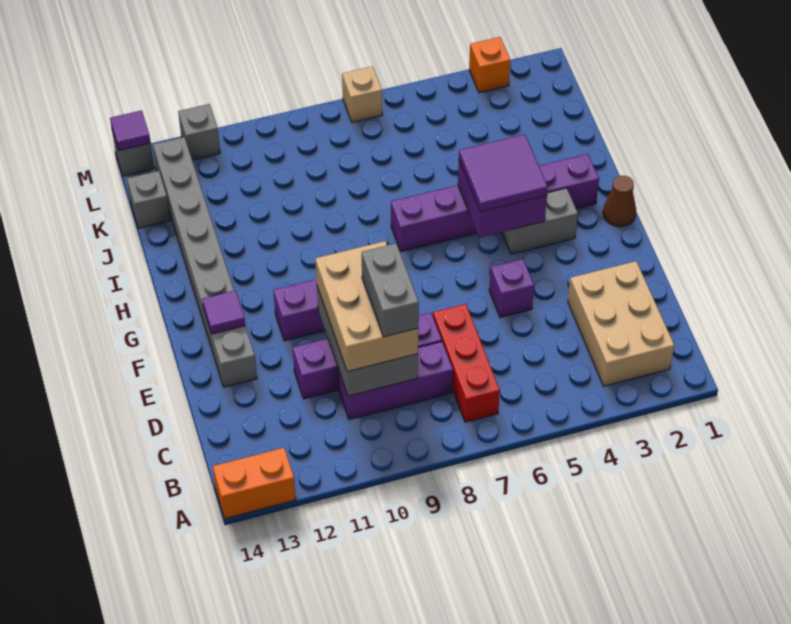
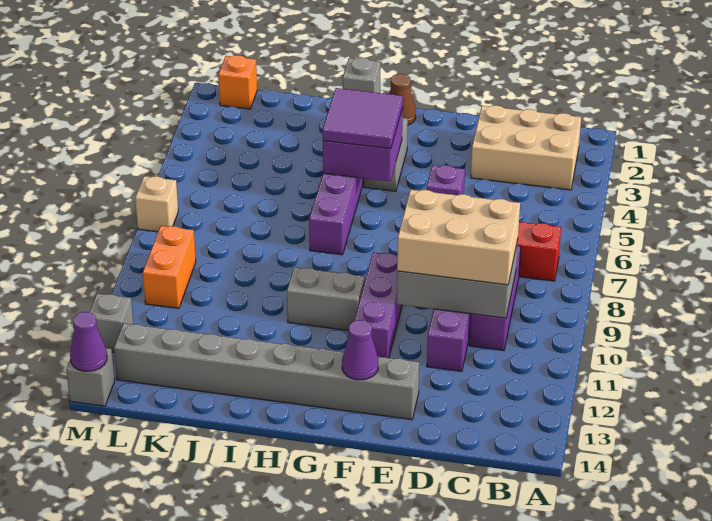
orange brick A13:A14 level 1 -> orange brick L9:L10 level 1
grey brick C9:D9 level 4 -> grey brick G10:H10 level 1
purple tile F13 level 2 -> purple cone F13 level 2
grey brick K14 level 1 -> grey brick H2 level 2
orange brick M3 level 1 -> orange brick L1 level 1
purple tile M14 level 2 -> purple cone M14 level 2

